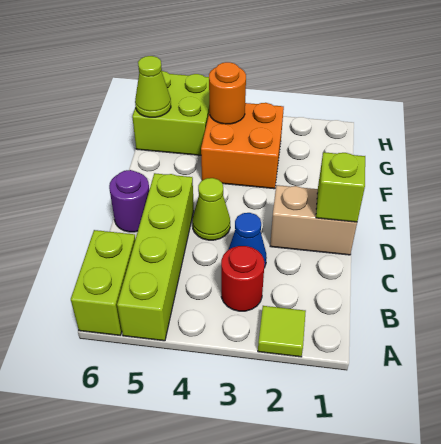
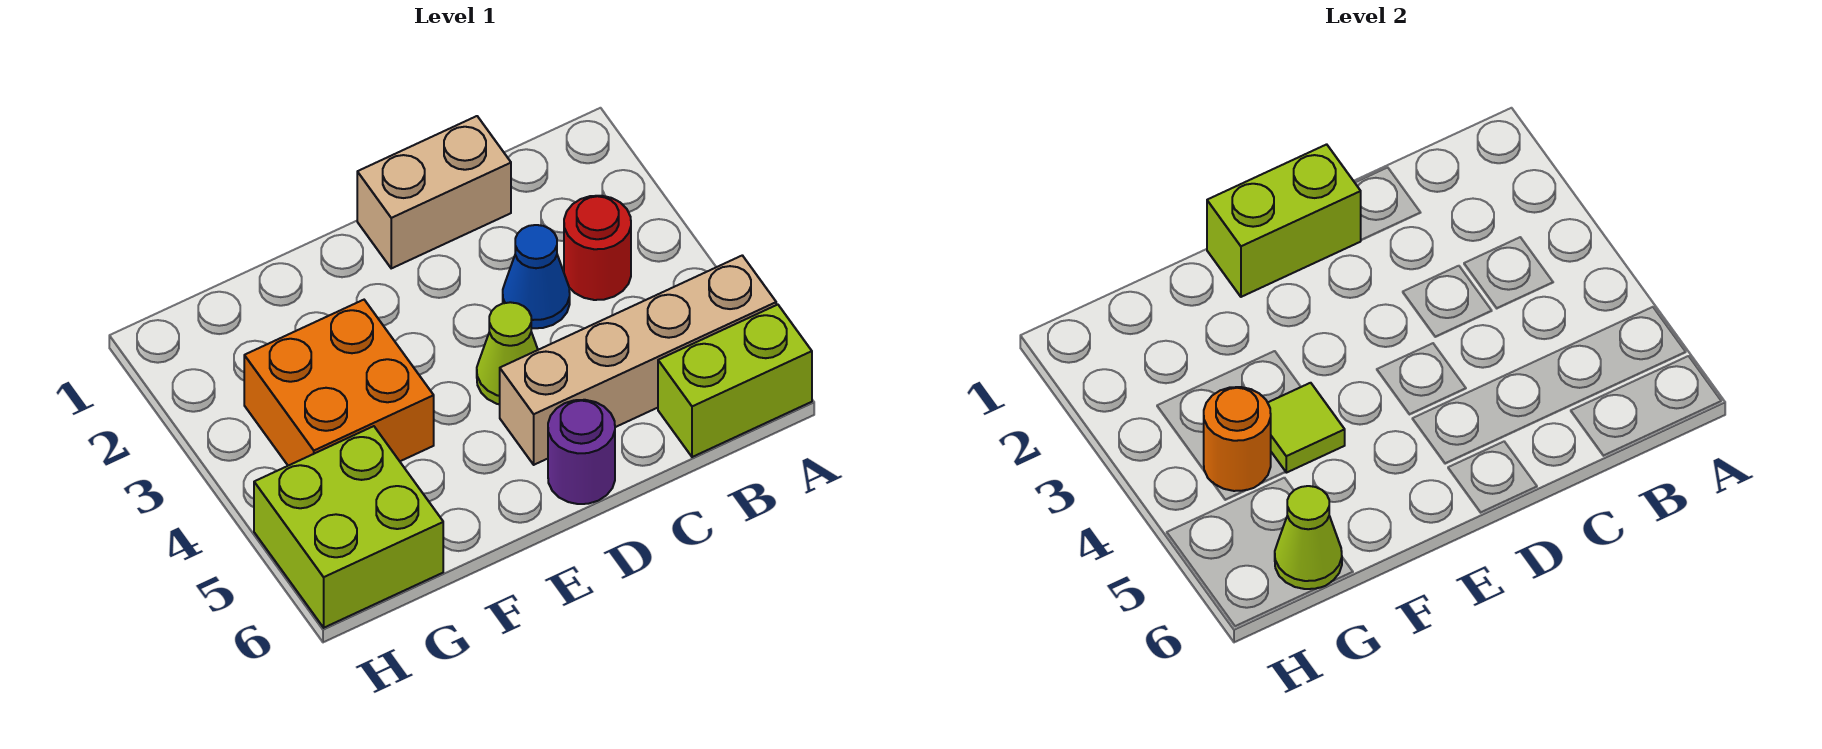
lime tile A2 level 1 -> lime tile F4 level 2
lime brick A5:D5 level 1 -> tan brick A5:D5 level 1
tan brick D1:D2 level 1 -> tan brick C1:D1 level 1
lime brick D1 level 2 -> lime brick D1:E1 level 2

